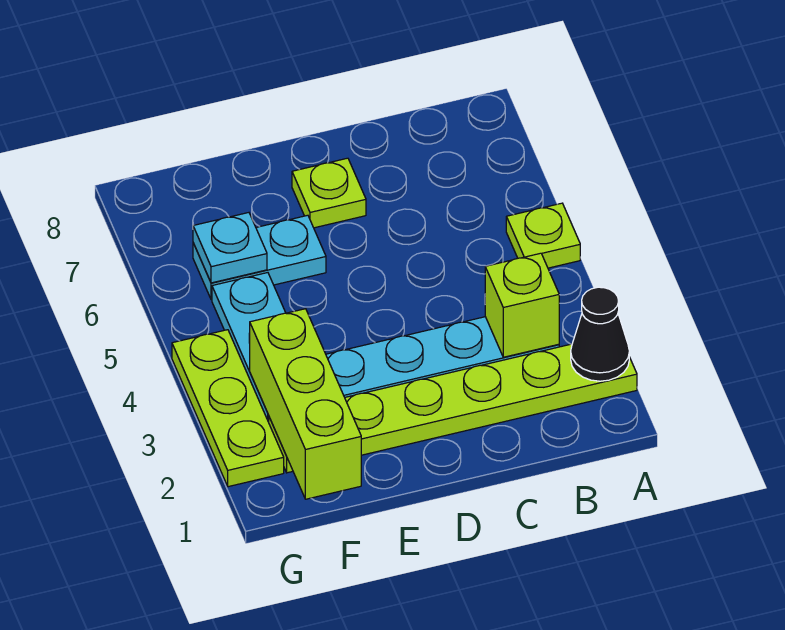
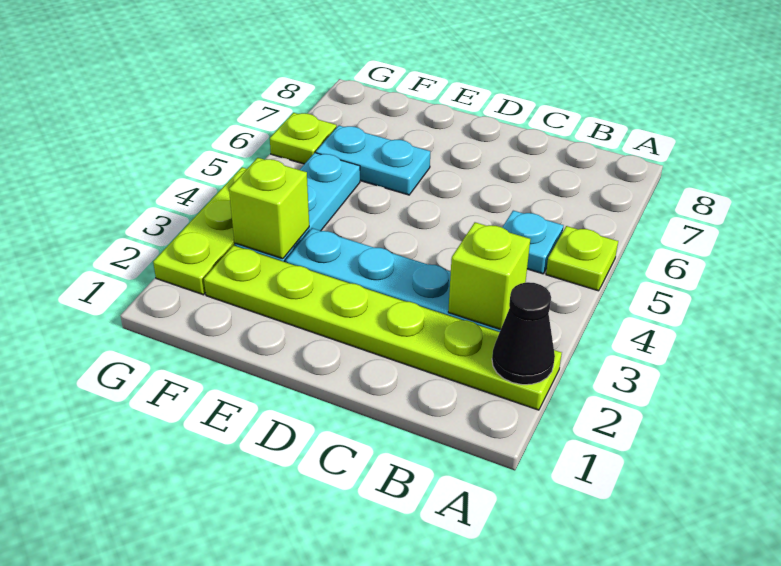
lime plate D7 level 1 -> lime plate G6 level 1
lime brick F1:F3 level 2 -> lime brick F3 level 2
cyan plate F6 level 2 -> cyan plate B5 level 1

